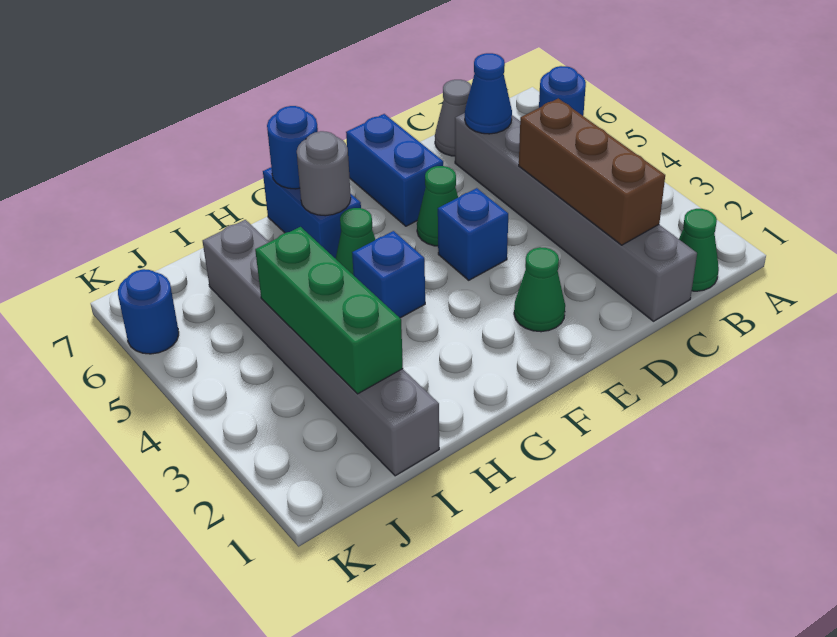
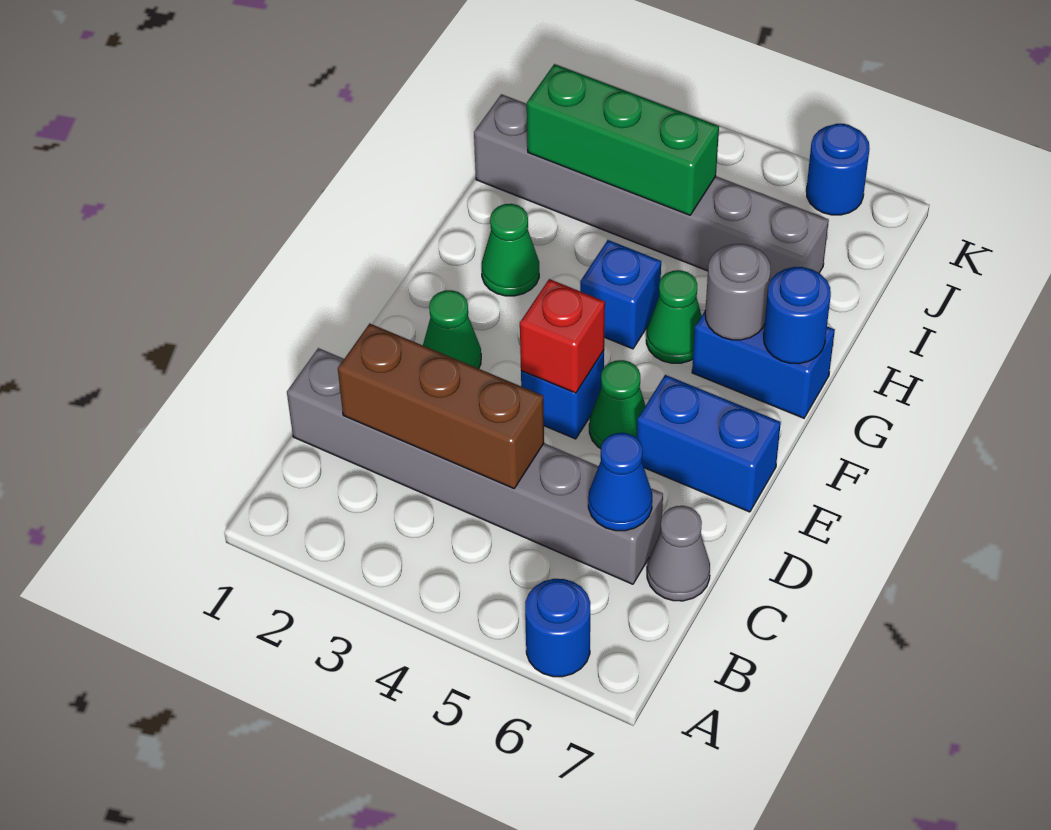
green cone B1 level 1 -> green cone G2 level 1
none -> red brick E4 level 2

